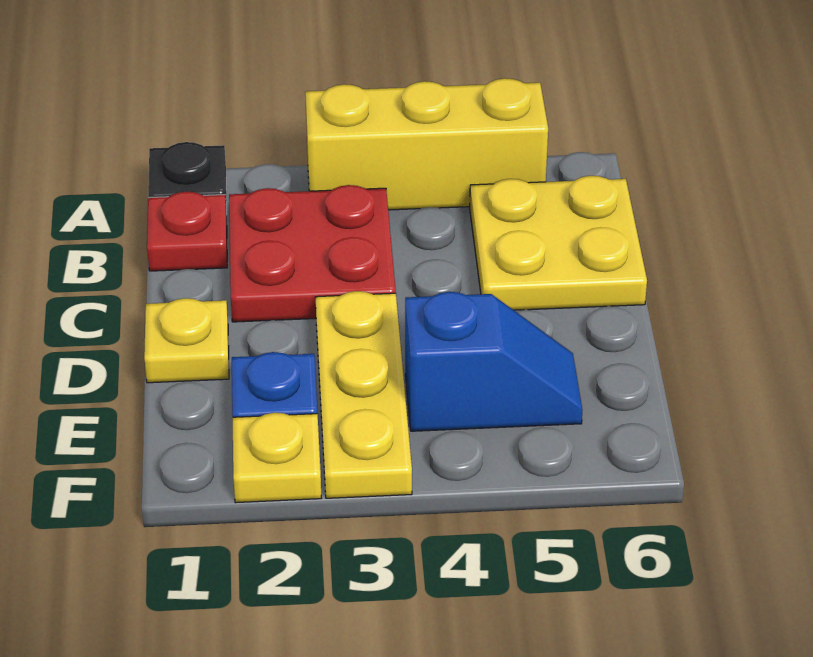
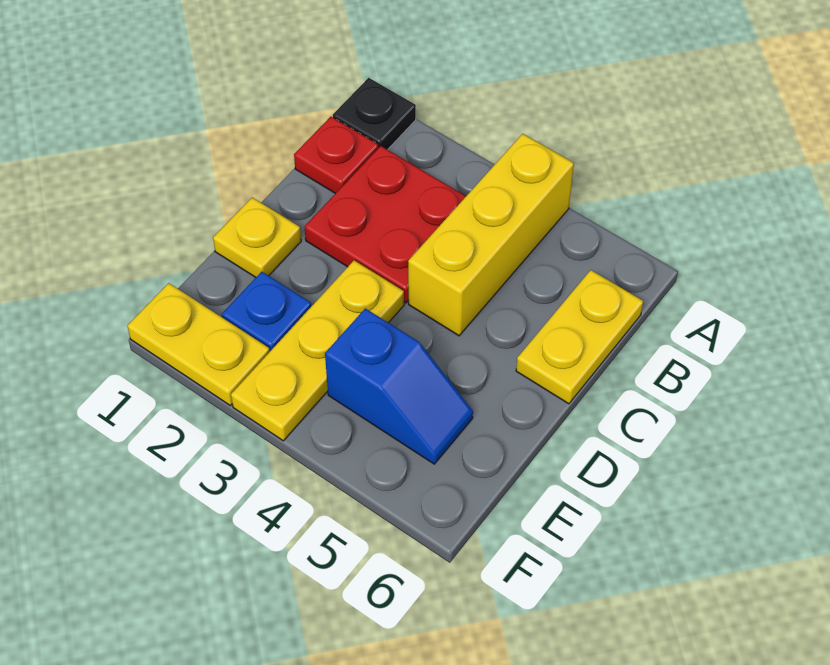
yellow brick A3:A5 level 1 -> yellow brick A4:C4 level 1
yellow plate B5:C6 level 1 -> yellow plate B6:C6 level 1
yellow plate F2 level 1 -> yellow plate F1:F2 level 1

